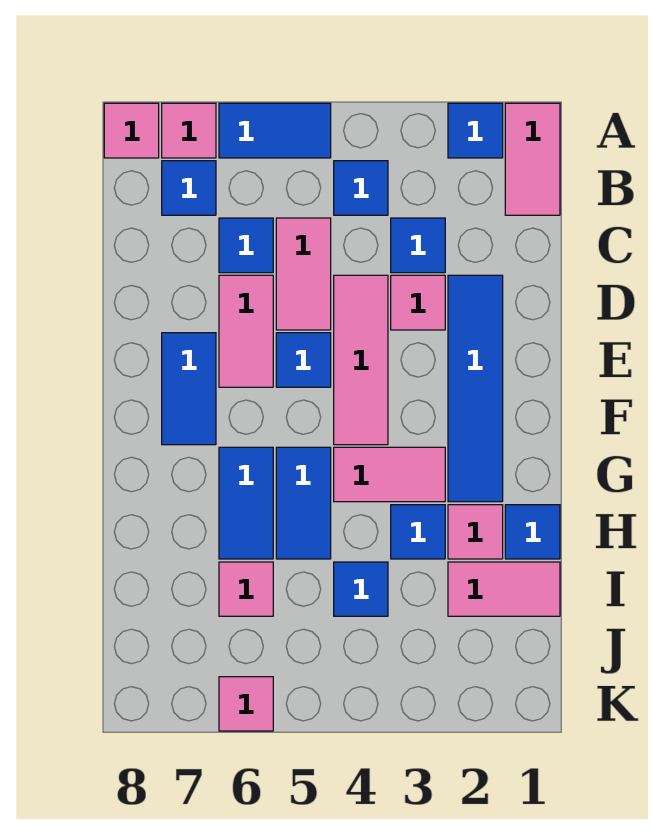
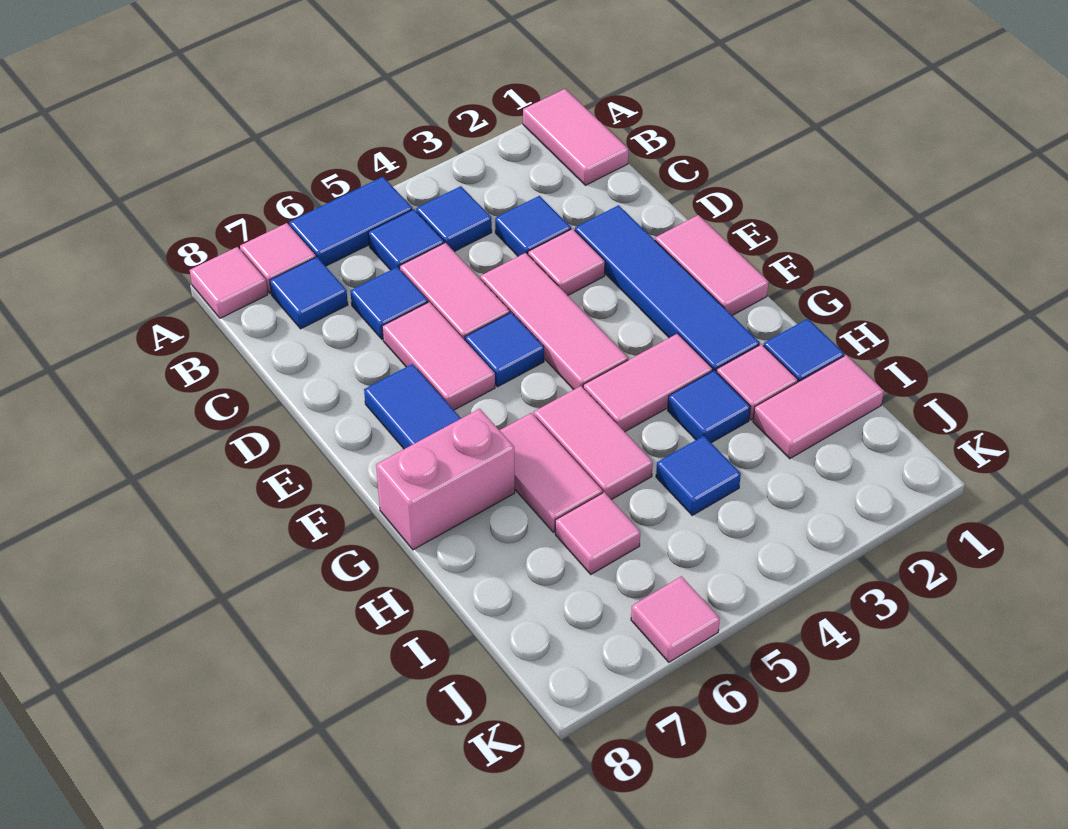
blue tile A2 level 1 -> blue tile B5 level 1
none -> pink tile E1:F1 level 1
blue tile G5:H5 level 1 -> pink tile G5:H5 level 1
blue tile G6:H6 level 1 -> pink tile G6:H6 level 1
none -> pink brick G7:G8 level 1

